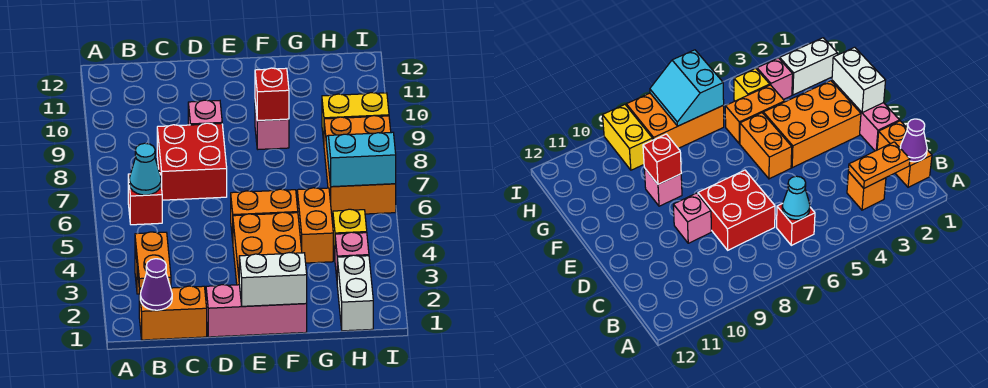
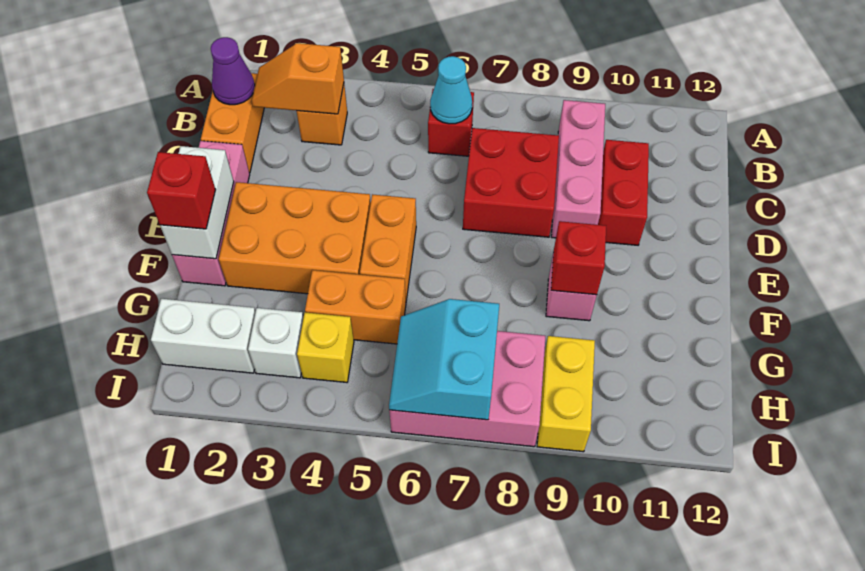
orange plate B2:B3 level 2 -> orange slope B2:B3 level 2 top 3
none -> red brick C10:D10 level 1
pink brick D9 level 1 -> pink brick B9:D9 level 1
none -> red brick F1 level 3
pink brick H3 level 1 -> white brick H3 level 1
orange brick H6:I8 level 1 -> pink brick H6:I8 level 1
cyan slope H6:I7 level 2 top 6 -> cyan slope H6:I7 level 2 top 7

